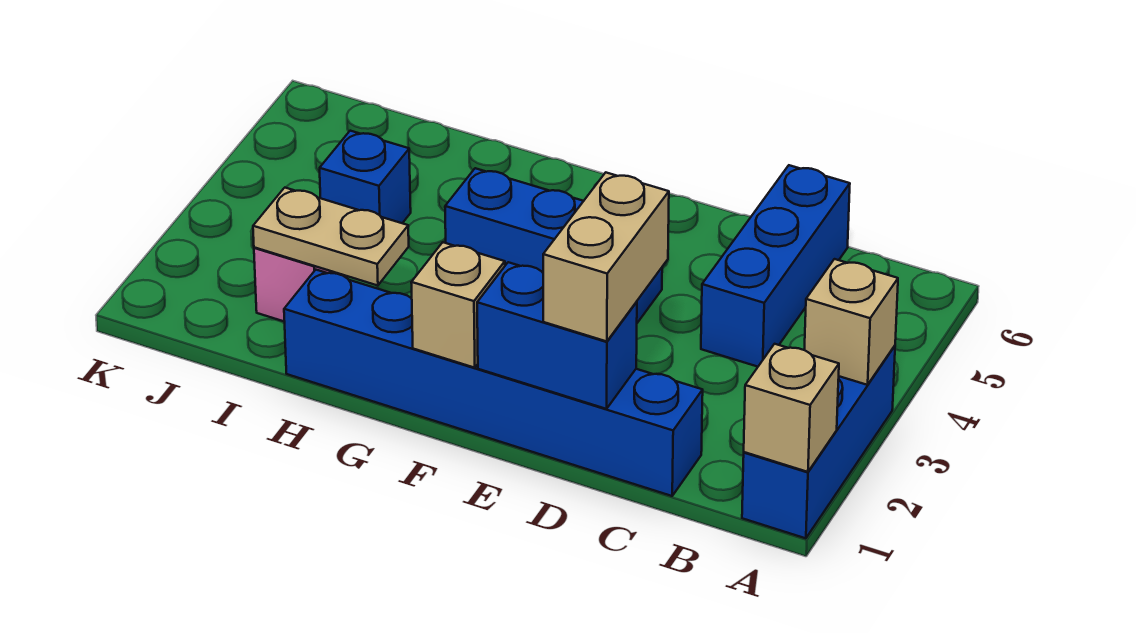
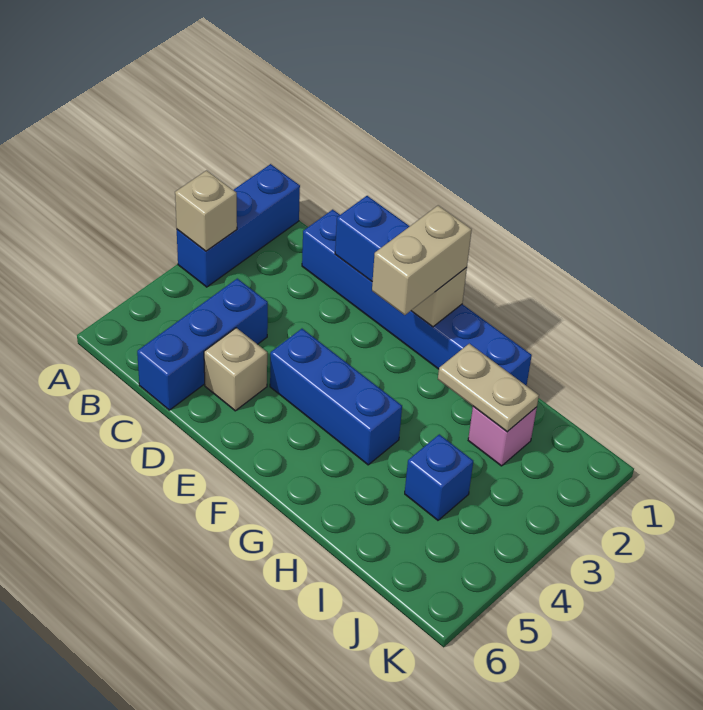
tan brick A1 level 2 -> tan brick D5 level 1
tan brick D1:D2 level 3 -> tan brick F1:F2 level 3

